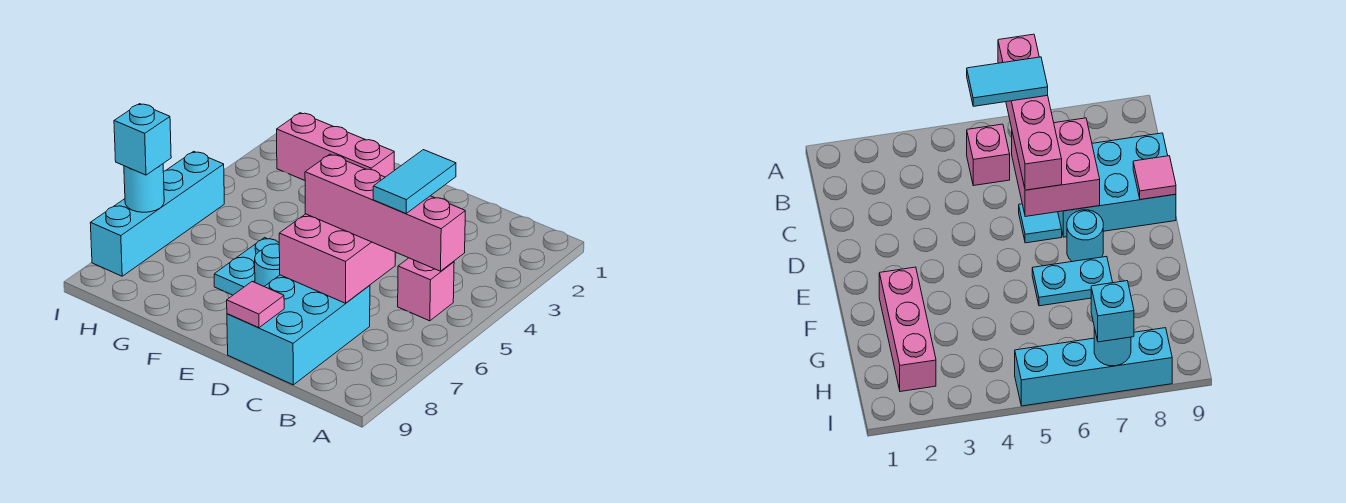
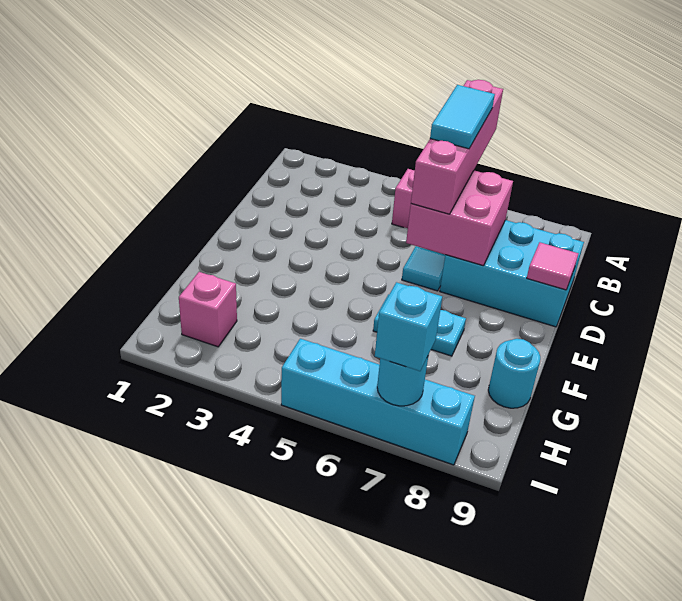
cyan tile B5:B6 level 4 -> cyan tile B6:C6 level 4
cyan round brick E7 level 1 -> cyan round brick G9 level 1
pink brick F2:H2 level 1 -> pink brick H2 level 1

